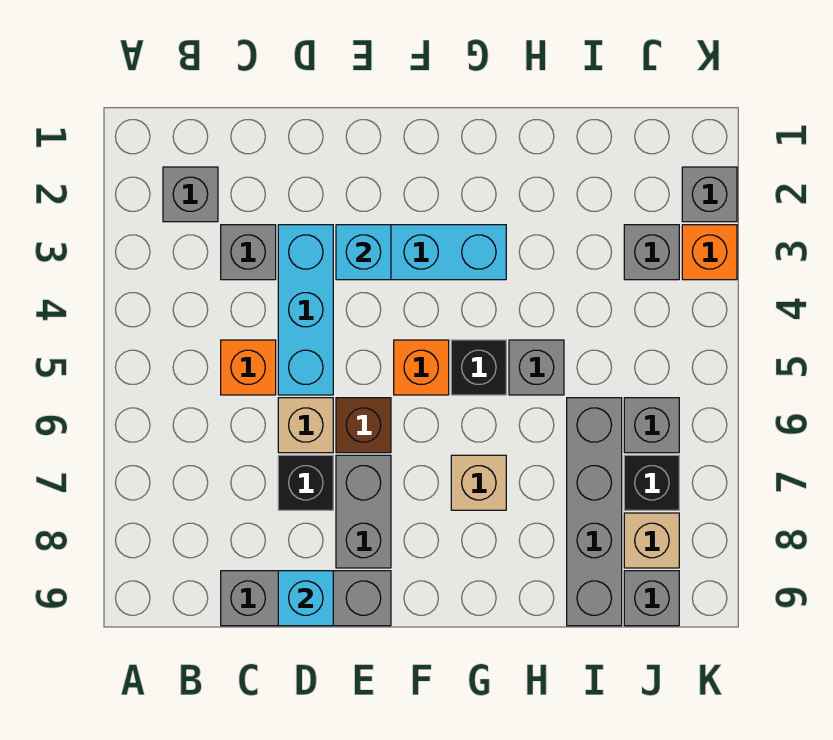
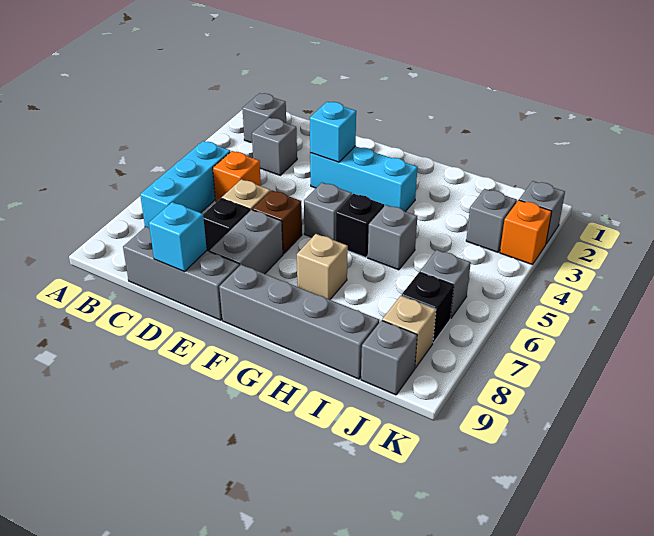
cyan brick D3:D5 level 1 -> cyan brick B5:B7 level 1
orange brick F5 level 1 -> grey brick F5 level 1
grey brick I6:I9 level 1 -> grey brick F9:I9 level 1

